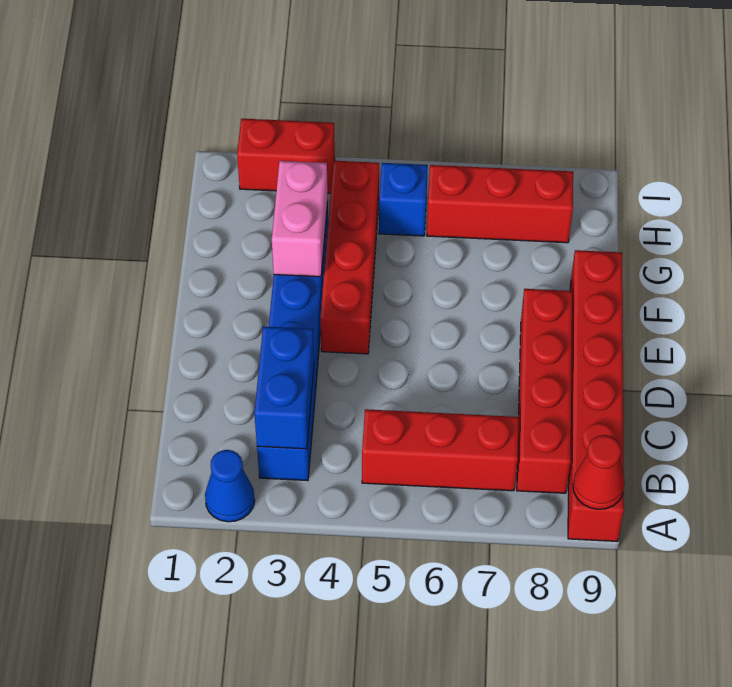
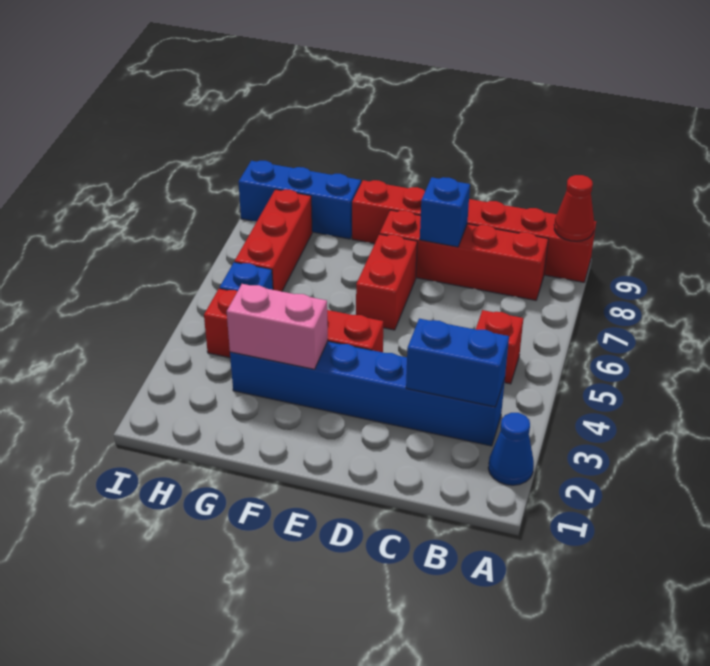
red brick B5:B7 level 1 -> red brick B5 level 1
none -> blue brick D8 level 2
none -> blue brick G9:I9 level 1
red brick I2:I3 level 1 -> red brick E6:E7 level 1

